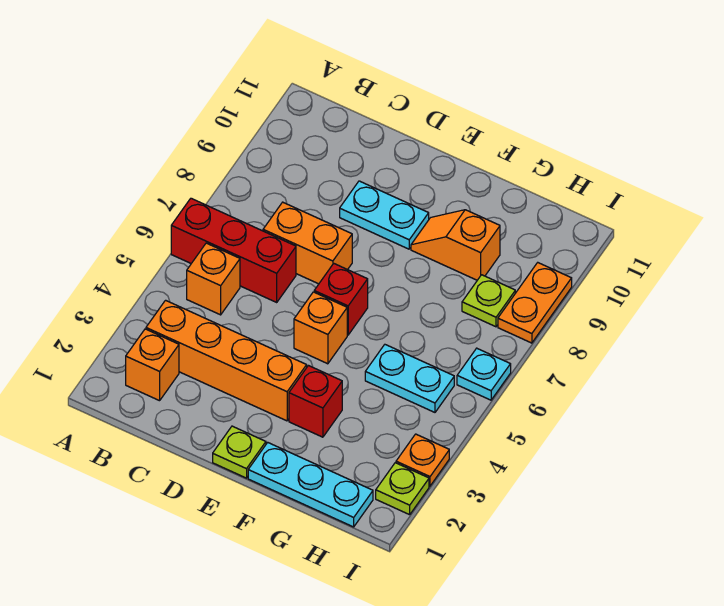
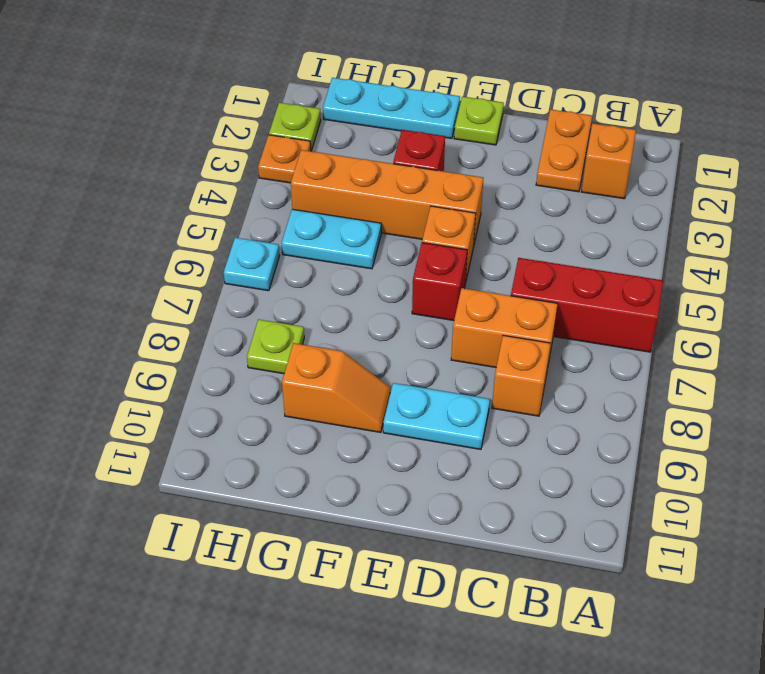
orange brick B3:E3 level 1 -> orange brick E4:H4 level 1
orange brick B5 level 1 -> orange brick C8 level 1
orange plate I8:I9 level 1 -> orange plate C1:C2 level 1

